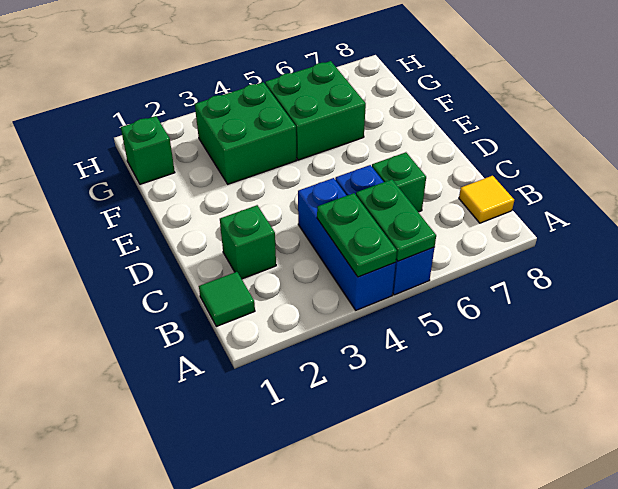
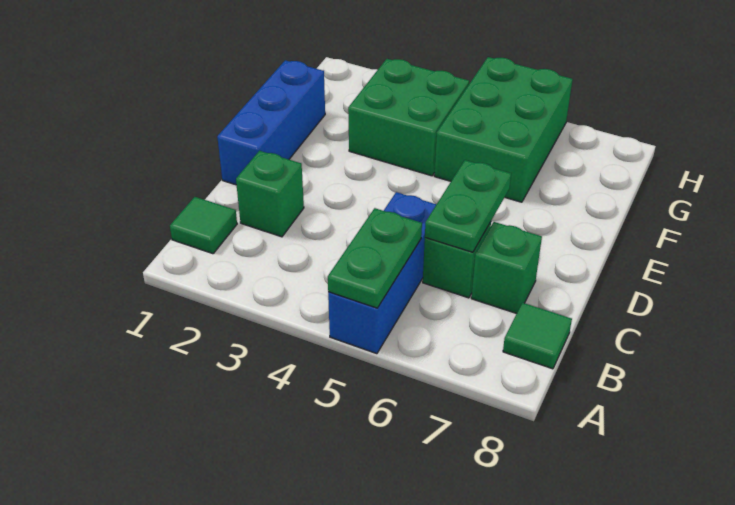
blue brick A4:C4 level 1 -> blue brick D1:F1 level 1
green plate A4:B4 level 2 -> green plate C6:D6 level 2
yellow tile B8 level 1 -> green tile B8 level 1
green brick F5:G6 level 1 -> green brick F5:H6 level 1
green brick G1 level 1 -> green brick C7 level 1

